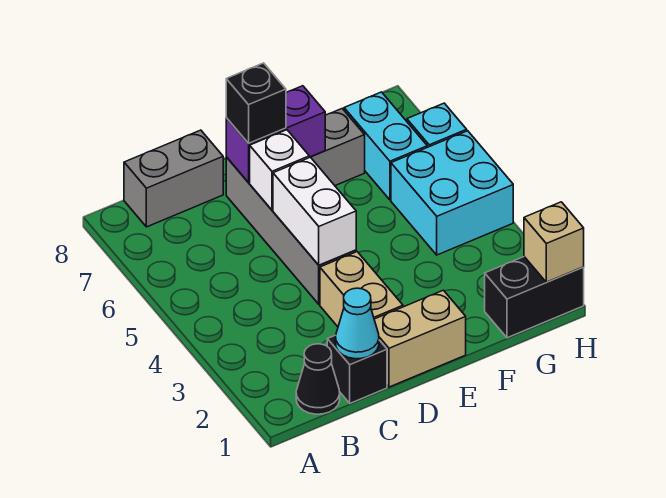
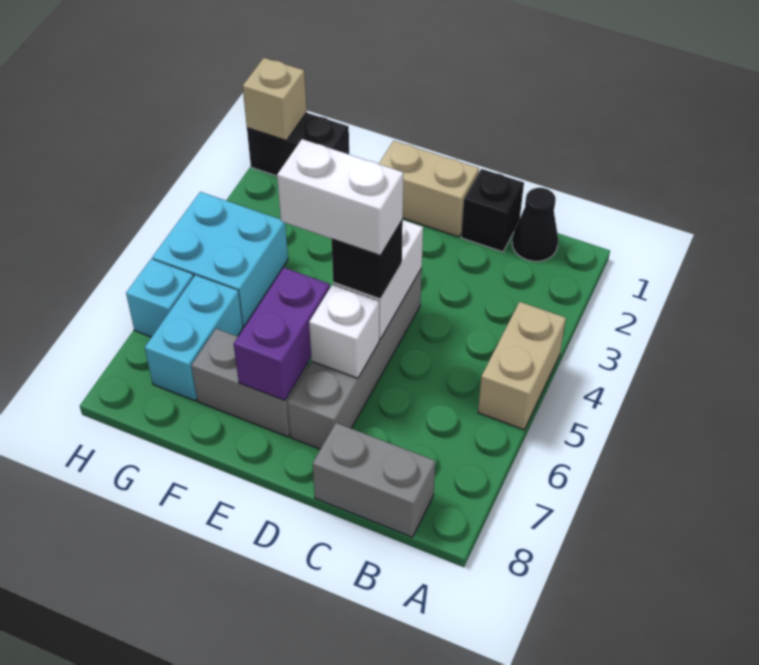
cyan cone C1 level 2 -> none
tan brick D2:D3 level 1 -> tan brick A4:A5 level 1
none -> white brick D5:E5 level 4
purple brick D7:E7 level 2 -> purple brick E6:E7 level 2
black brick D7 level 3 -> black brick D5 level 3

